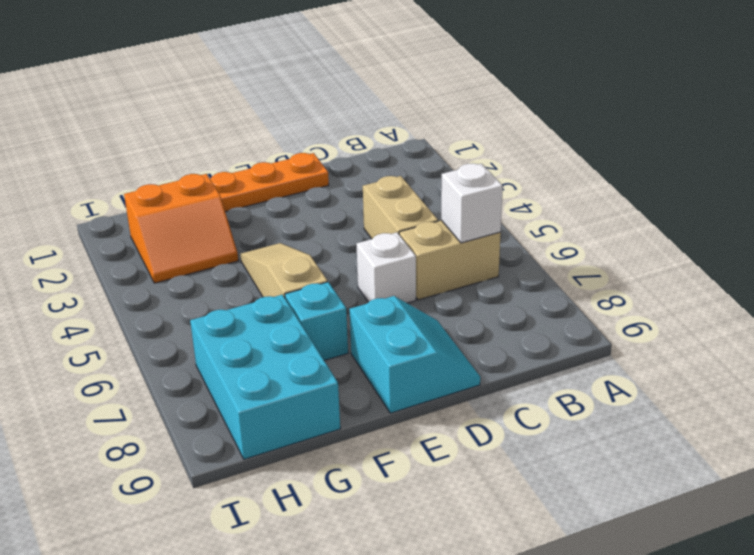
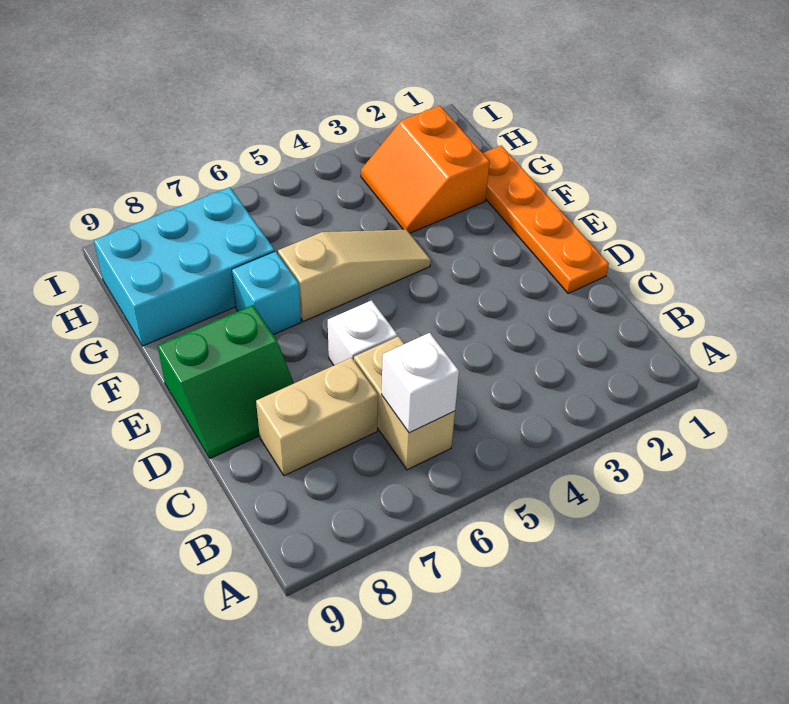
tan brick C4:C5 level 1 -> tan brick C7:C8 level 1
cyan slope D8:E9 level 1 top E -> green slope D8:E9 level 1 top E

